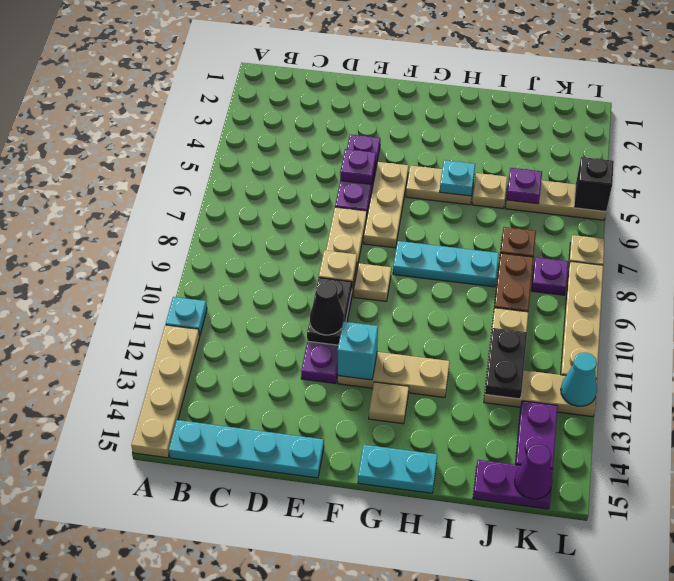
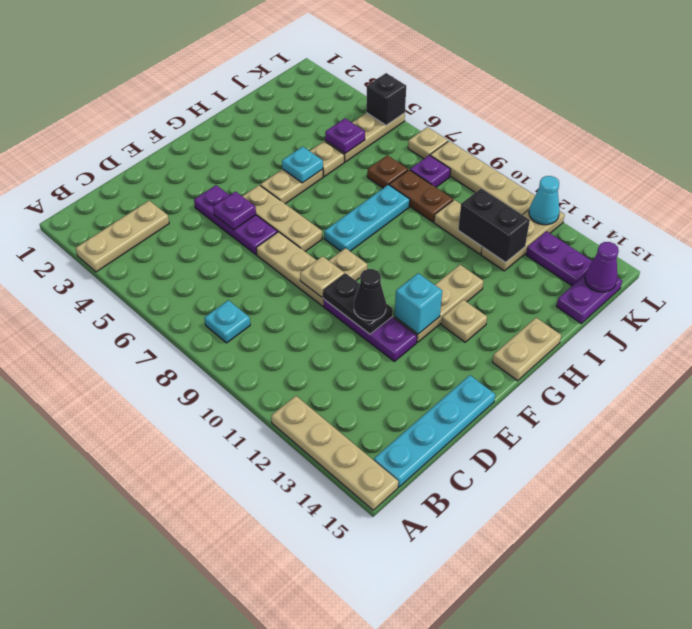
none -> tan plate A3:C3 level 1
cyan plate A11 level 1 -> cyan plate B8 level 1
cyan plate G15:H15 level 1 -> tan plate G15:H15 level 1
black plate J11:J12 level 2 -> black brick J11:J12 level 2

